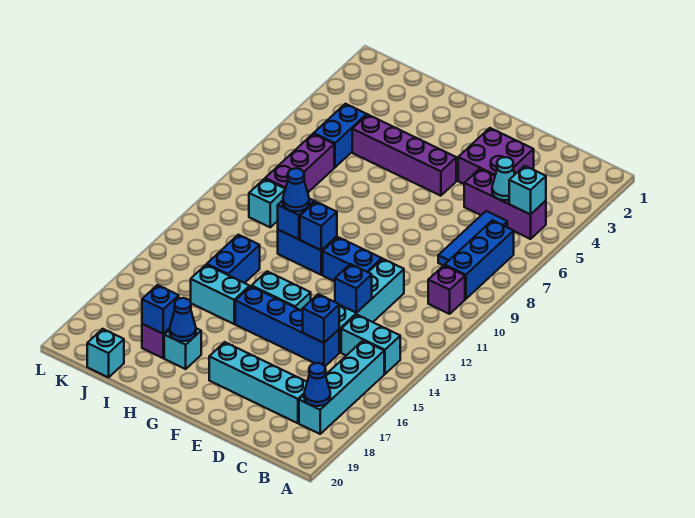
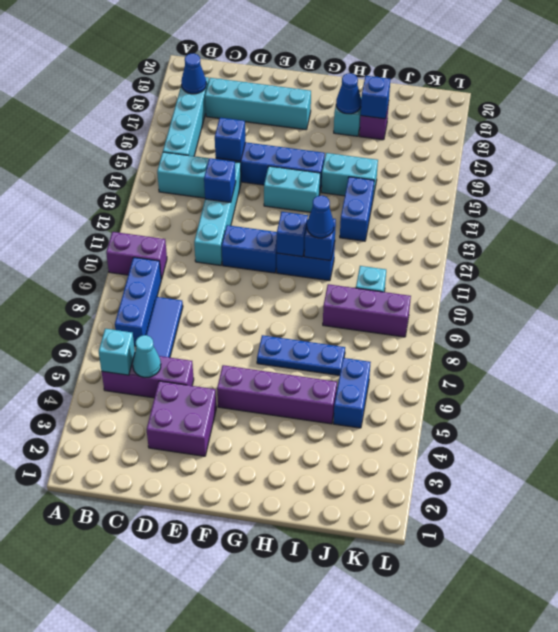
purple brick B10 level 1 -> purple brick A10:B10 level 1
none -> blue plate G7:I7 level 1
purple brick J7:J9 level 1 -> purple brick I9:K9 level 1
cyan brick J20 level 1 -> none

